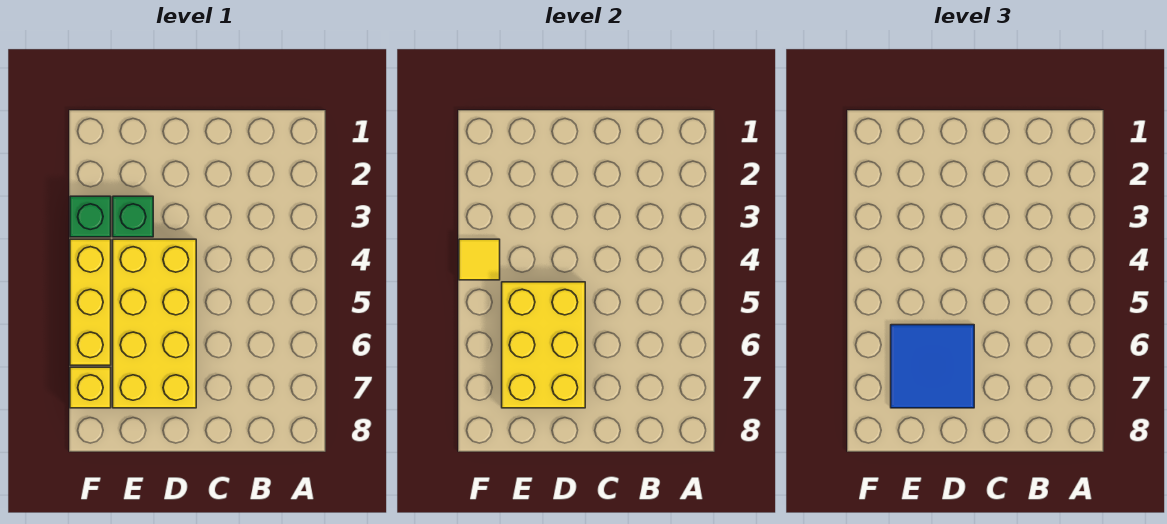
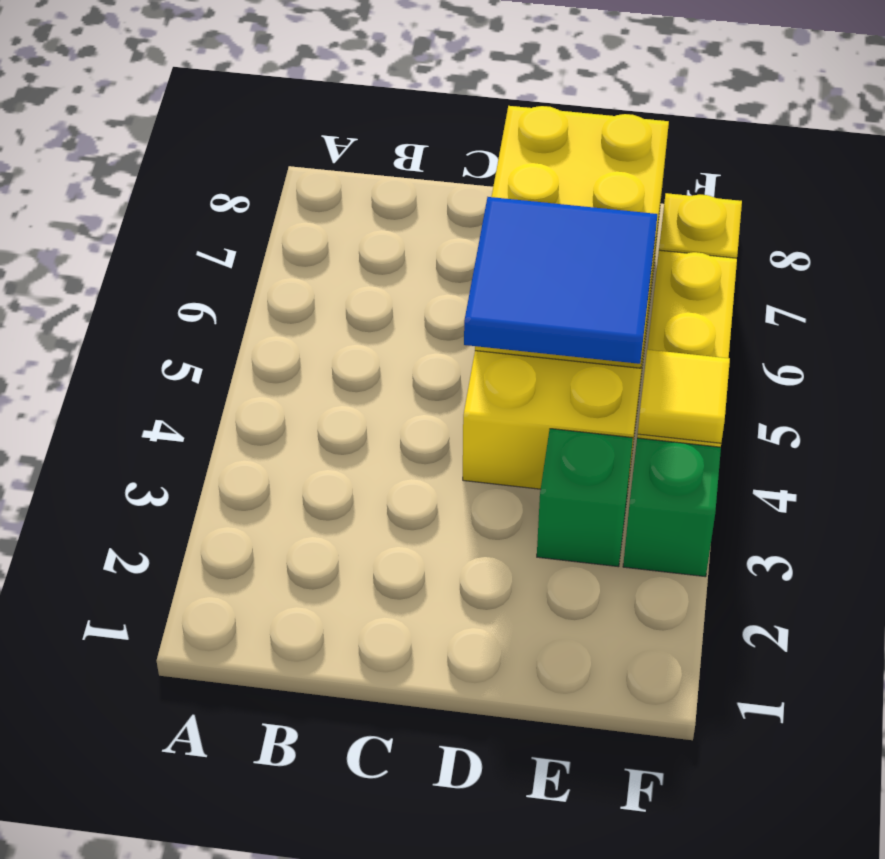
blue tile D6:E7 level 3 -> blue tile D4:E5 level 3

